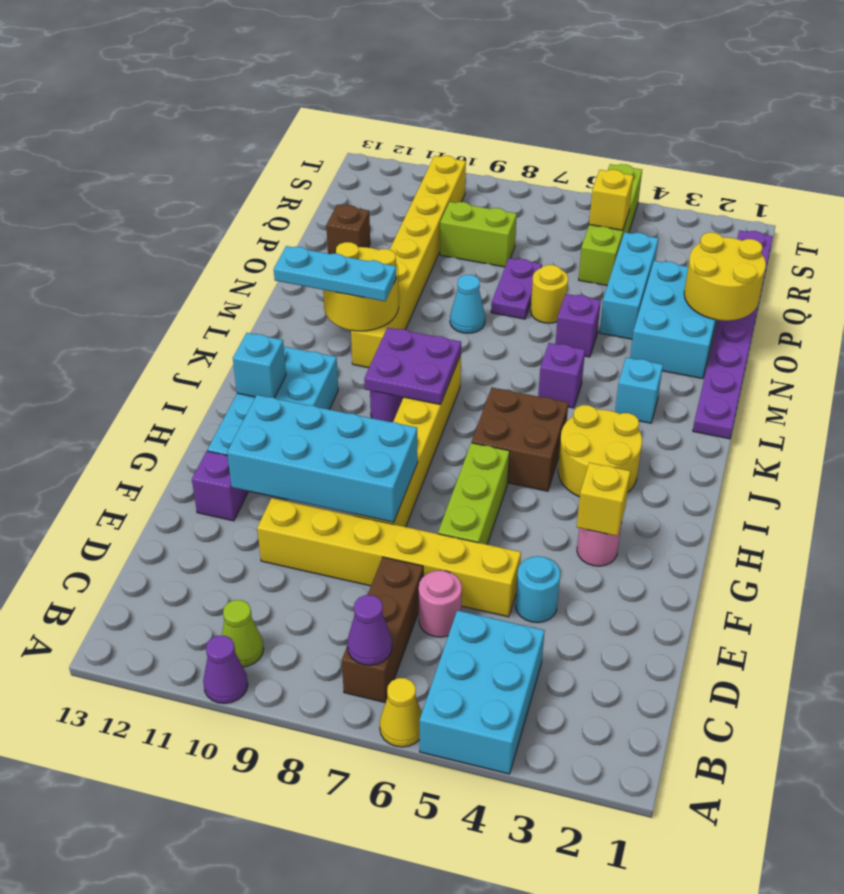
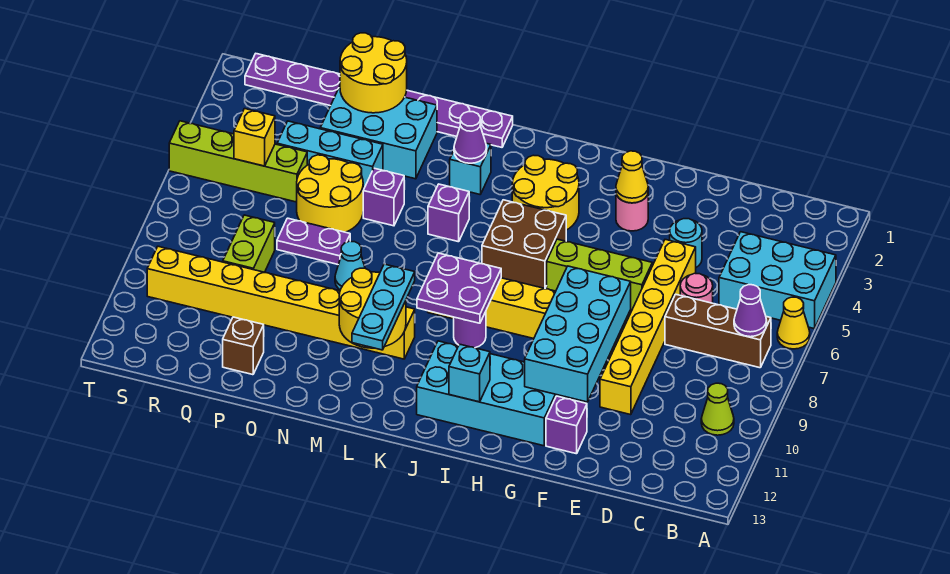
purple cone A10 level 1 -> purple cone L3 level 2
yellow brick G3 level 2 -> yellow cone G3 level 2
yellow round brick O6 level 1 -> yellow round brick O5:P6 level 1

